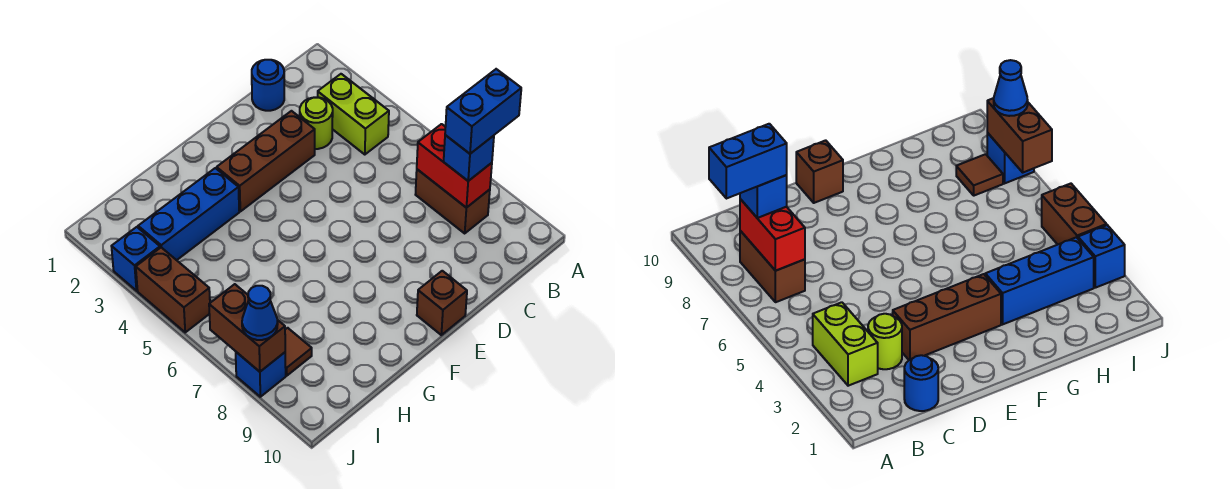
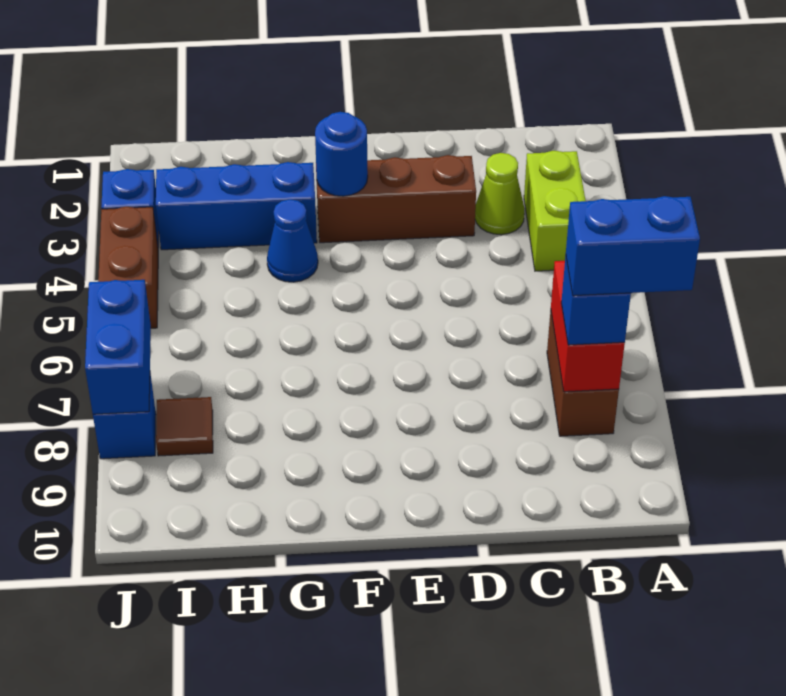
blue round brick C1 level 1 -> blue round brick F3 level 2
lime round brick C3 level 1 -> lime cone C3 level 1
brown brick E10 level 1 -> none
brown brick J7:J8 level 2 -> blue brick J7:J8 level 2
blue cone J8 level 3 -> blue cone G4 level 1

